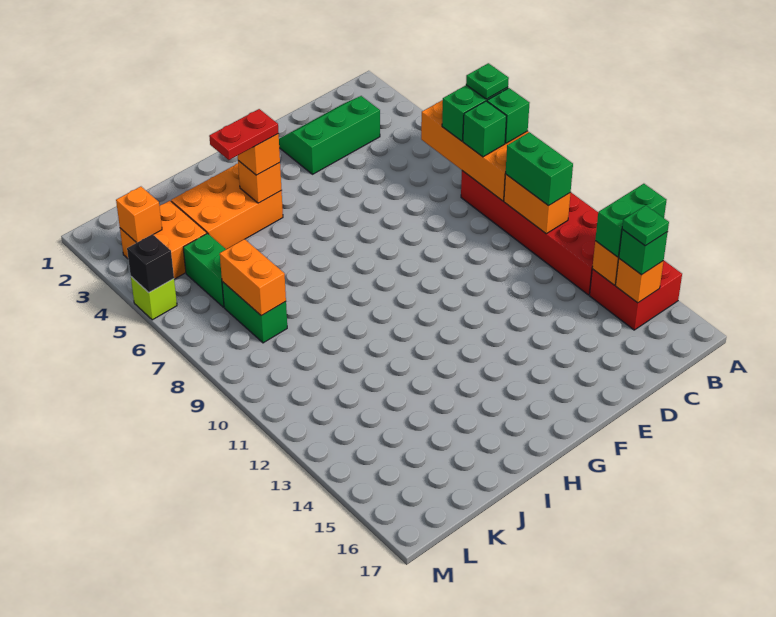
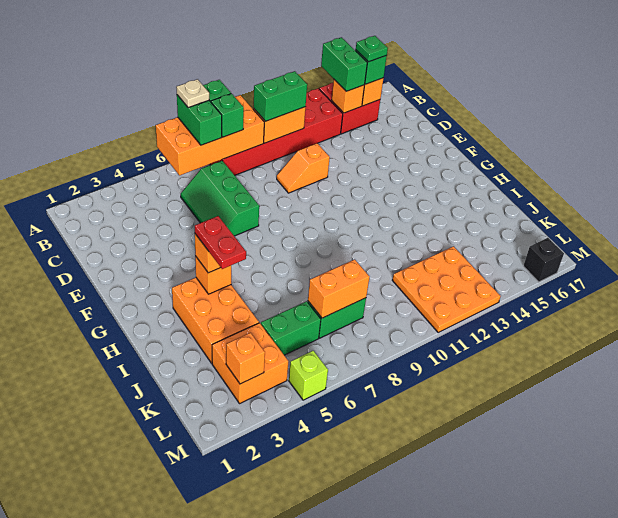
green plate A7 level 4 -> tan plate A7 level 4
green slope C2:E3 level 1 top 3 -> green slope C6:E7 level 1 top 7
none -> orange slope D10:D11 level 1 top 11
none -> orange plate K11:M13 level 1
black brick M5 level 2 -> black brick M16 level 1

